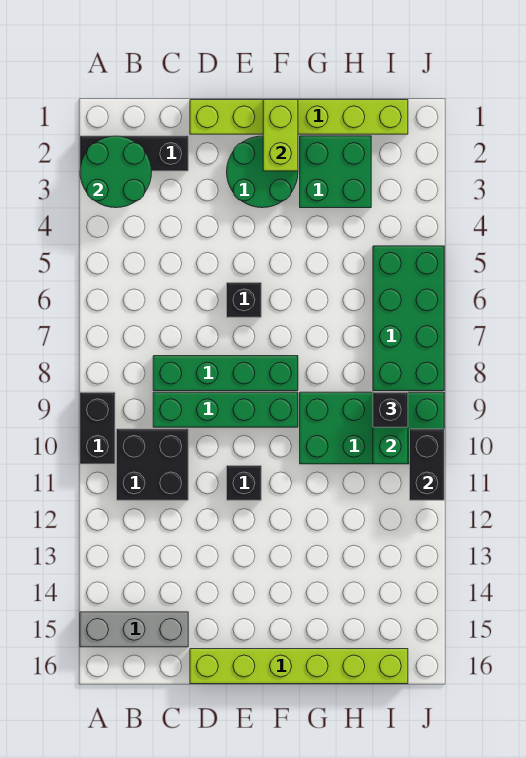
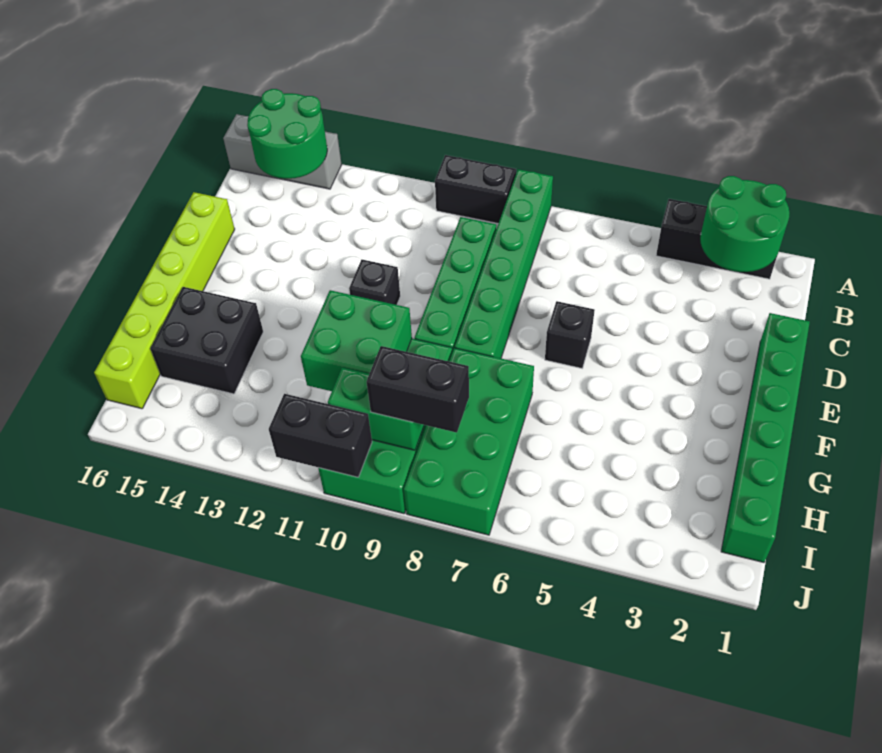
black brick A2:C2 level 1 -> black brick A2:A4 level 1
grey brick A15:C15 level 1 -> grey brick A14:A16 level 1
black brick B10:C11 level 1 -> black brick G14:H15 level 1
green brick C8:F8 level 1 -> green brick A8:F8 level 1
lime brick D1:I1 level 1 -> green brick D1:I1 level 1
green round brick E2:F3 level 1 -> green round brick A14:B15 level 2
lime brick F1:F2 level 2 -> none
green brick G2:H3 level 1 -> green brick G10:H11 level 2
green brick I5:J8 level 1 -> green brick G7:J8 level 1
black brick I9 level 3 -> black brick I8:I9 level 3

